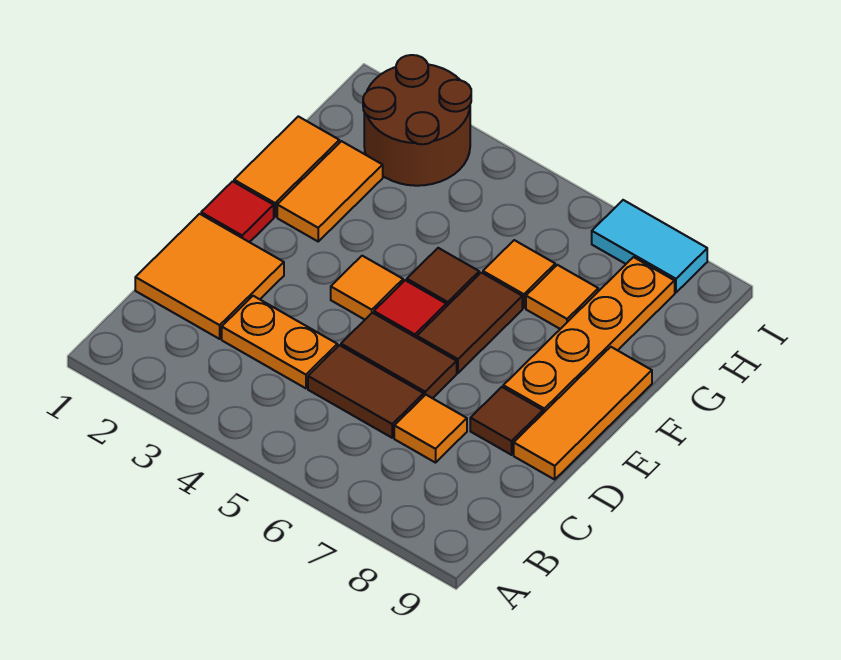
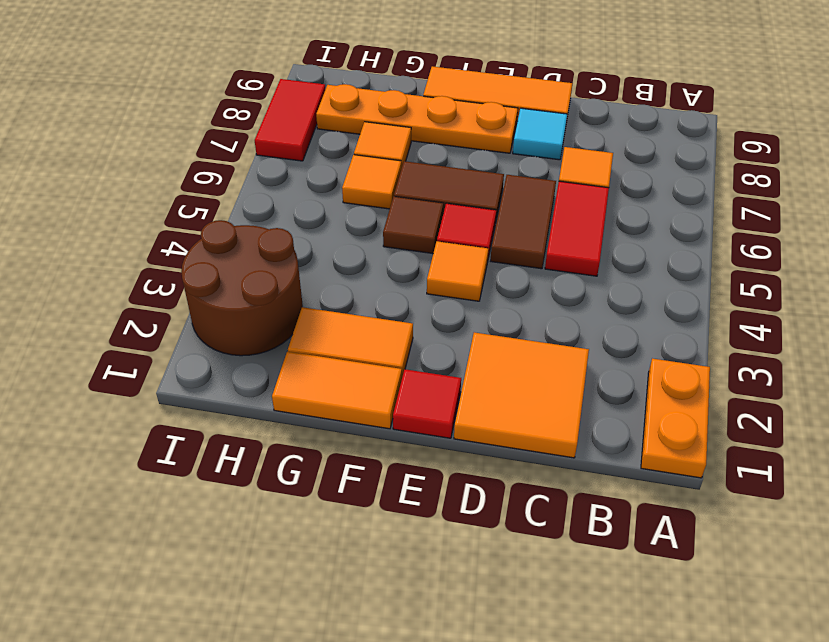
orange plate C3:C4 level 1 -> orange plate A1:A2 level 1
brown tile C5:C6 level 1 -> red tile C5:C6 level 1
brown tile D8 level 1 -> cyan tile D8 level 1
cyan tile I7:I8 level 1 -> red tile I7:I8 level 1

